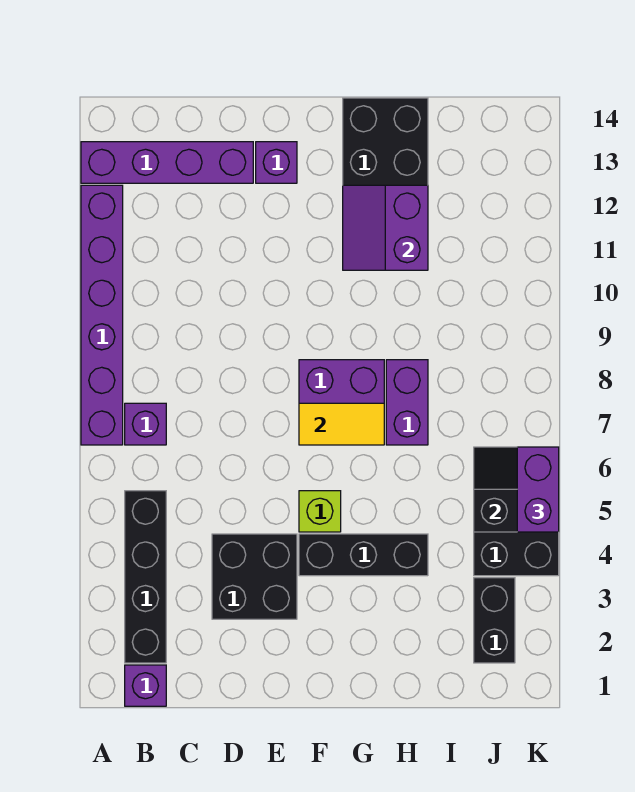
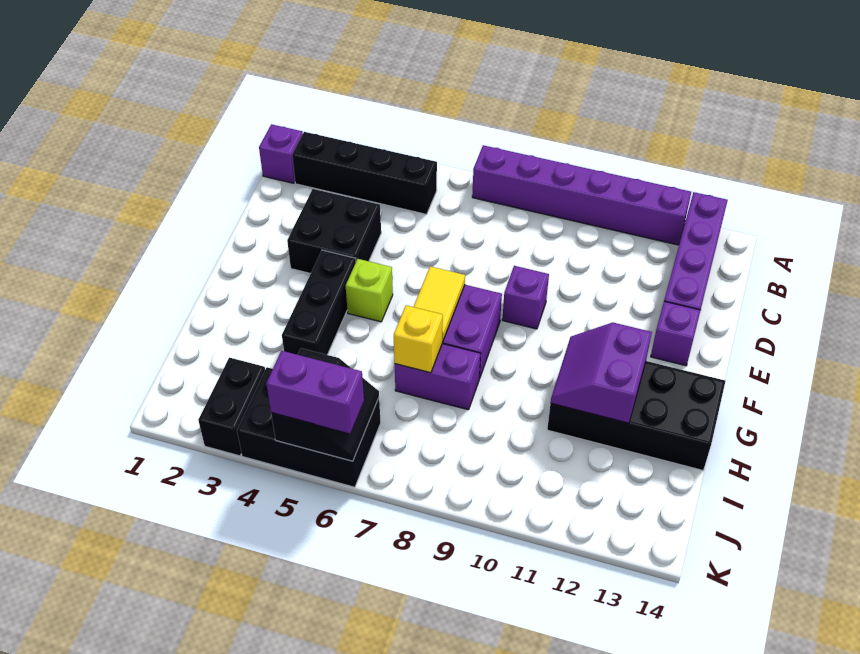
purple brick B7 level 1 -> purple brick E9 level 1
purple slope G11:H12 level 2 top H -> purple slope G11:H12 level 2 top 12
none -> yellow brick H7 level 2
black brick J2:J3 level 1 -> black brick J3:K3 level 1

